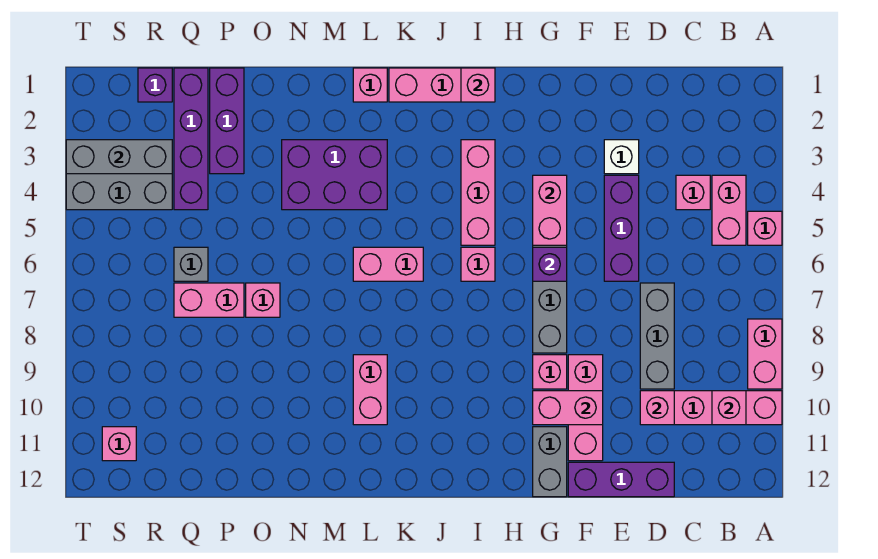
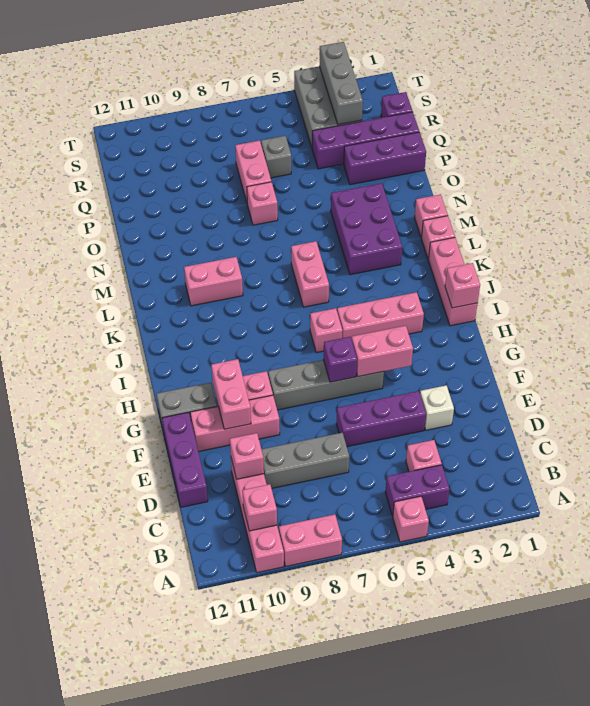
pink brick B4:B5 level 1 -> purple brick B4:B5 level 1
pink brick S11 level 1 -> pink brick M1 level 1

